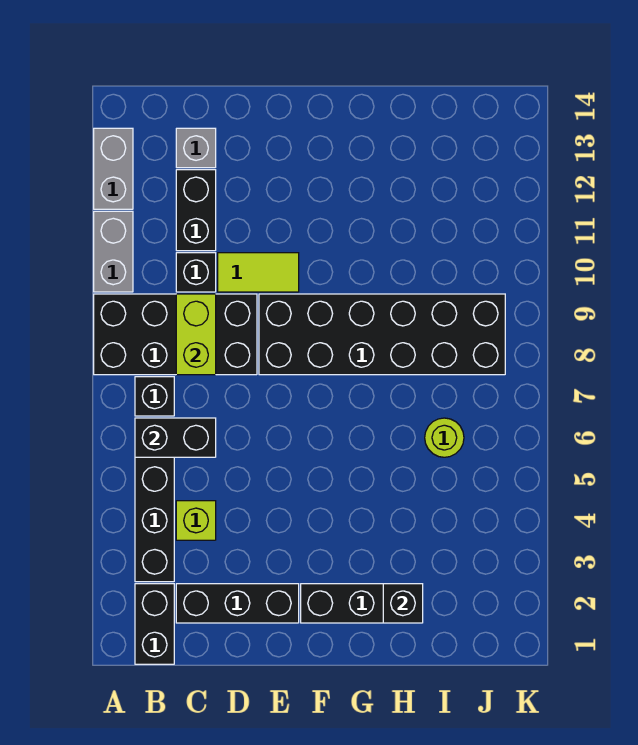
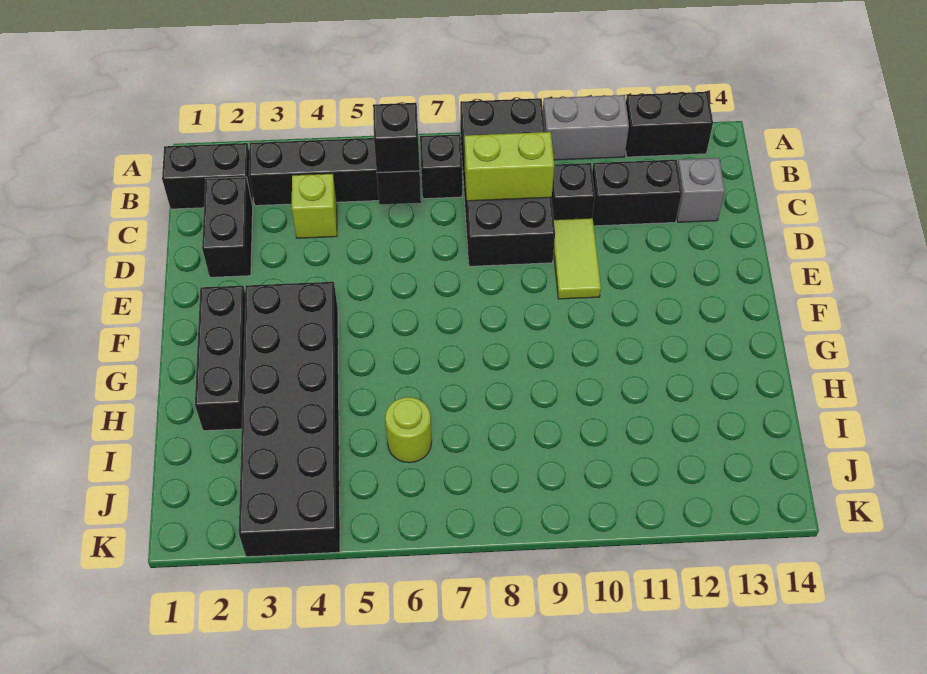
grey brick A12:A13 level 1 -> black brick A12:A13 level 1
black brick C2:E2 level 1 -> black brick C2:D2 level 1
black brick E8:J9 level 1 -> black brick F3:K4 level 1
black brick H2 level 2 -> black brick C6 level 3

